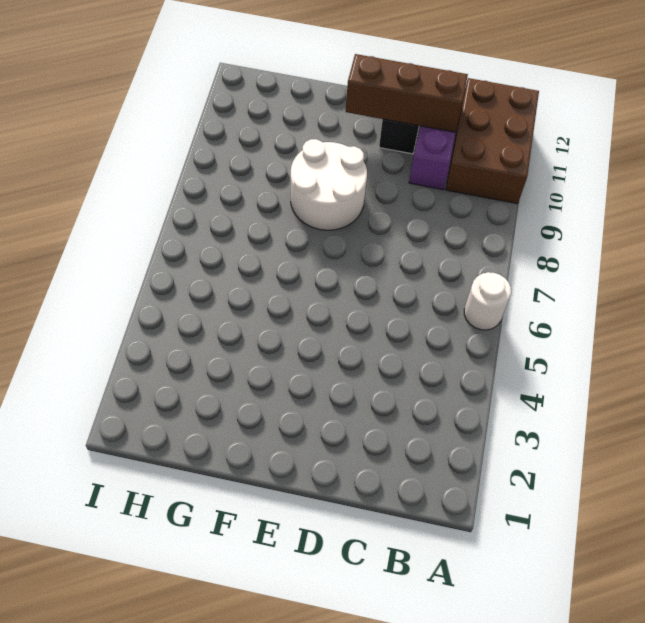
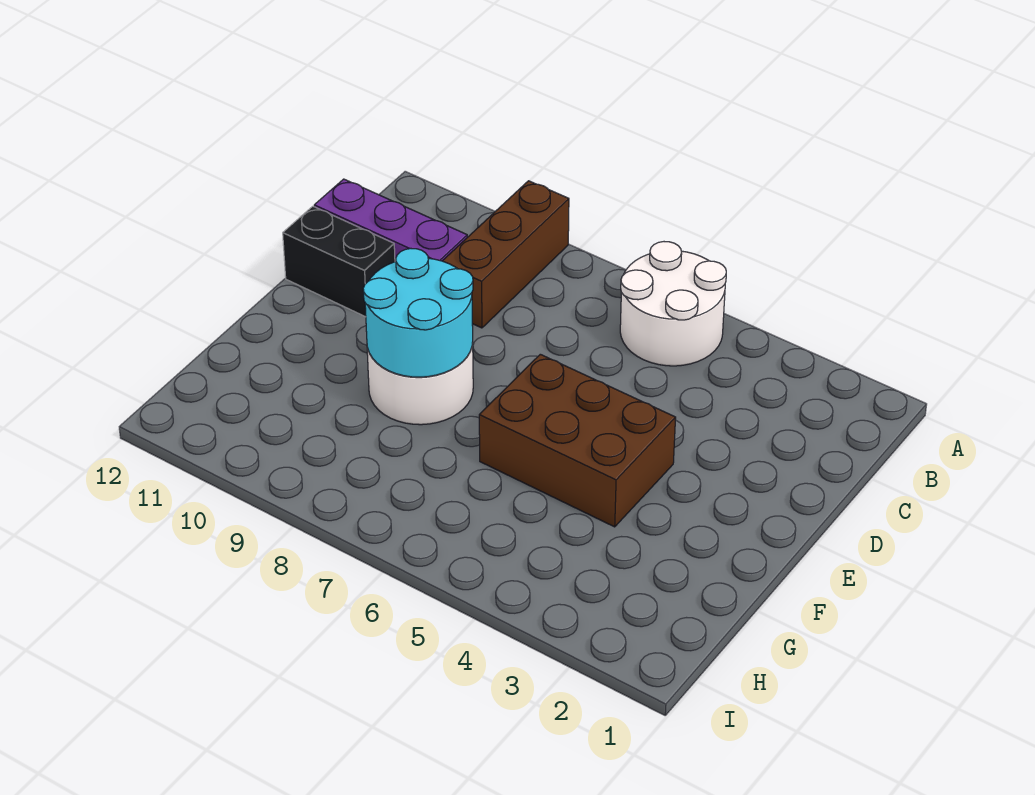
white round brick A6 level 1 -> white round brick A5:B6 level 1
brown brick A10:B12 level 1 -> brown brick E4:F6 level 1
brown brick C11:E11 level 2 -> brown brick A9:C9 level 1
none -> cyan round brick E8:F9 level 2

